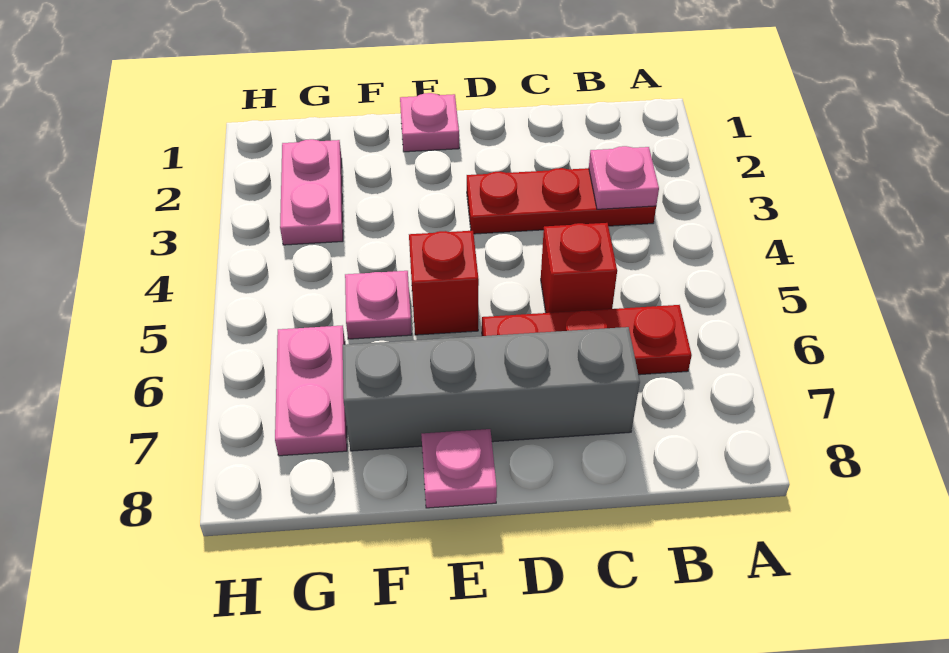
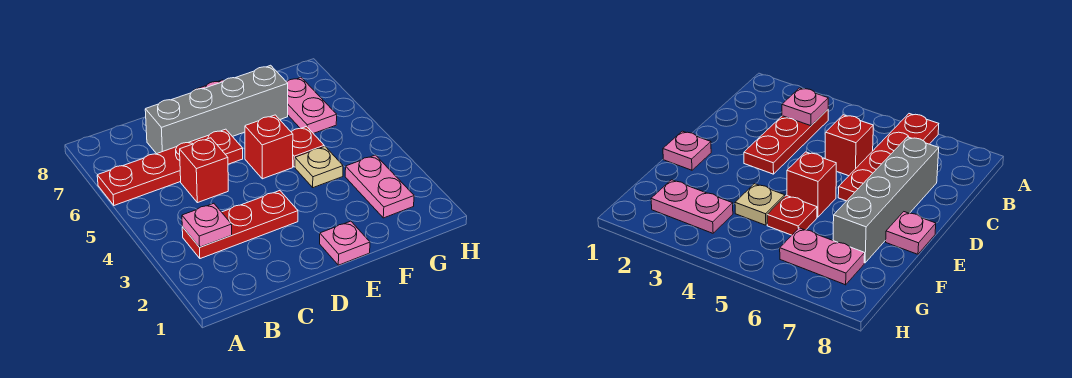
red plate B6:D6 level 1 -> red plate A6:D6 level 1
none -> tan plate F4 level 1
pink plate F5 level 1 -> red plate F5 level 1

